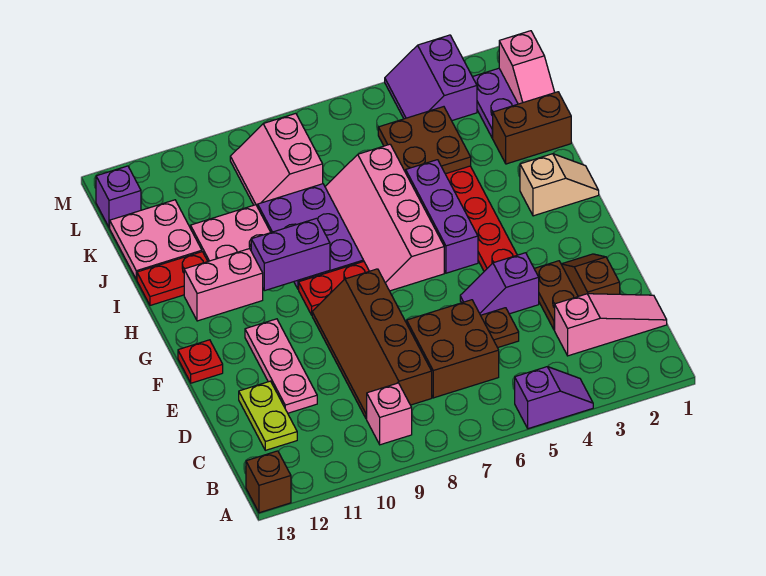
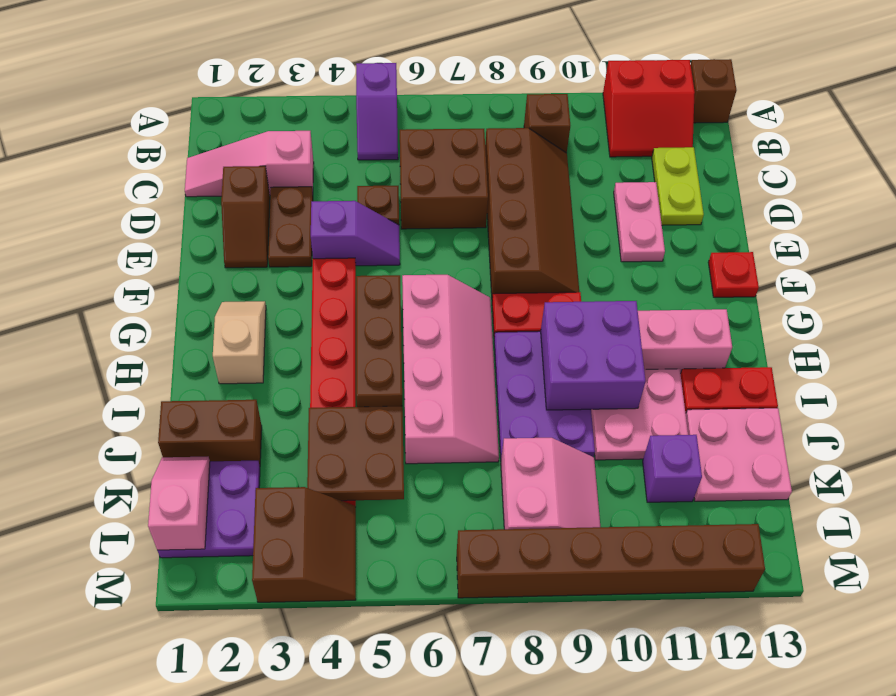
purple slope A4:A5 level 1 top 5 -> purple slope A5:B5 level 1 top A
none -> red slope A11:B12 level 1 top A
pink brick B9 level 1 -> brown brick B9 level 1
pink plate D11:F11 level 1 -> pink plate D11:E11 level 1
purple brick G5:I5 level 1 -> brown brick G5:I5 level 1
tan slope H1:H2 level 1 top 2 -> tan slope G2:H2 level 1 top H
purple brick H9:H10 level 2 -> purple brick H9:I10 level 2
purple slope L3:M4 level 1 top 3 -> brown slope L3:M4 level 1 top 3
purple brick L13 level 1 -> purple brick K11 level 1
none -> brown brick M7:M12 level 1

